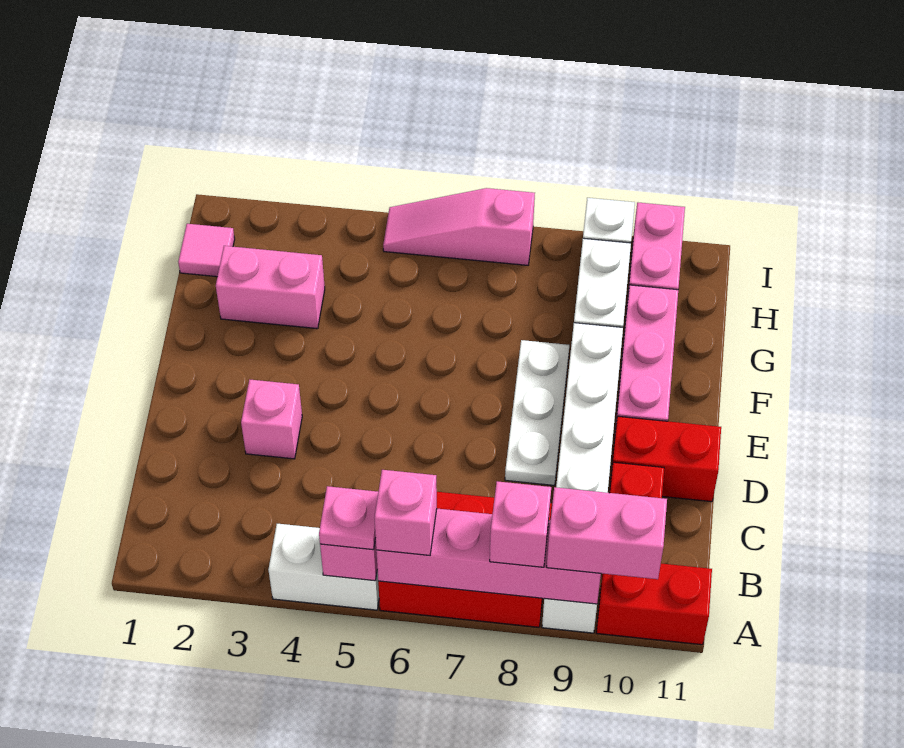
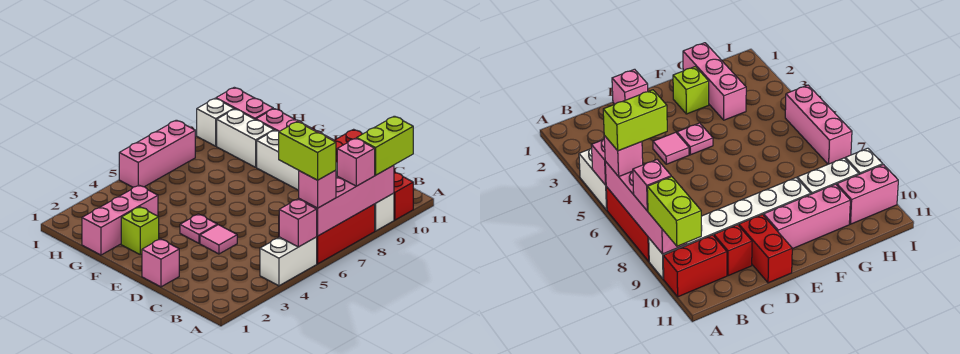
pink plate A5 level 3 -> pink plate E4 level 1
none -> lime brick A6:B6 level 4
pink brick A9:A10 level 3 -> lime brick A9:A10 level 3
red brick A10:A11 level 1 -> red brick A10:B10 level 1
pink brick D3 level 1 -> pink brick D1 level 1
white plate D8:F8 level 1 -> none
none -> lime brick F2 level 1
pink brick G2:G3 level 1 -> pink brick G1:G3 level 1
pink tile H1 level 1 -> pink tile D4 level 1
pink slope I5:I7 level 1 top 7 -> pink brick I5:I7 level 1

